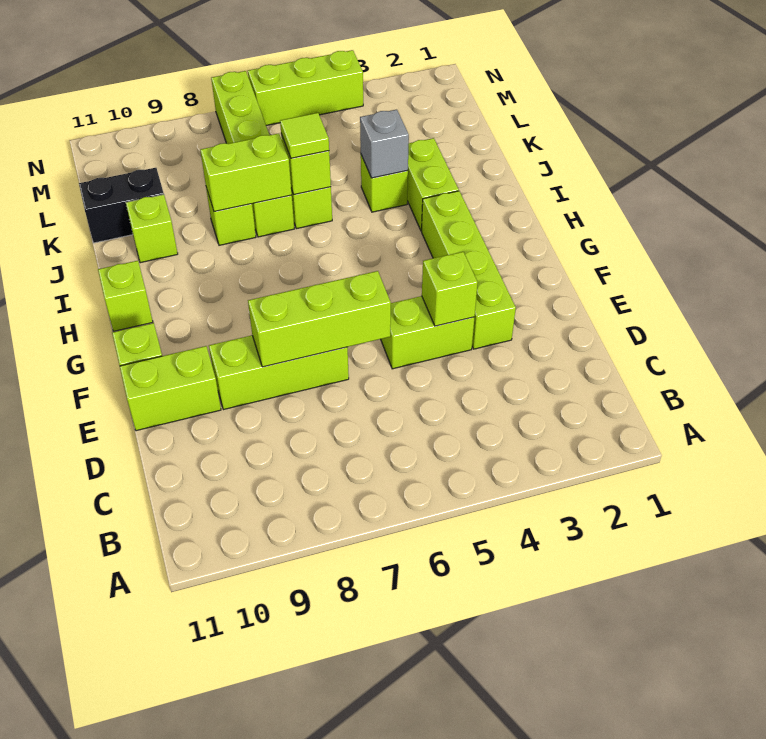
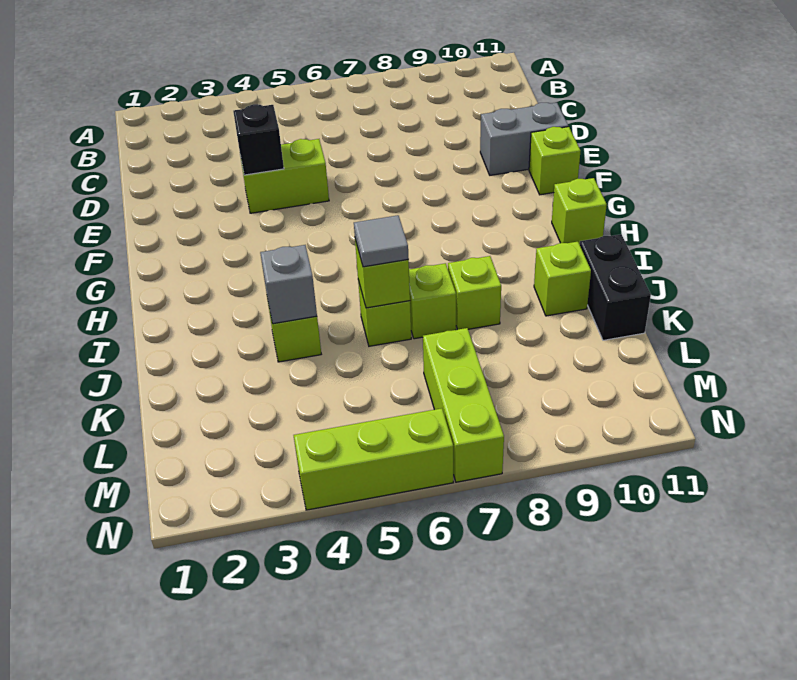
lime brick E3:H3 level 1 -> none
lime brick E4 level 2 -> black brick E4 level 2
lime brick E6:E8 level 2 -> none
lime brick E7:E9 level 1 -> none
lime brick E10:E11 level 1 -> grey brick E10:E11 level 1
lime brick I3:J3 level 1 -> none
lime tile J6 level 3 -> grey tile J6 level 3
lime brick J7:J8 level 2 -> none
black brick K10:K11 level 1 -> black brick J11:K11 level 1

